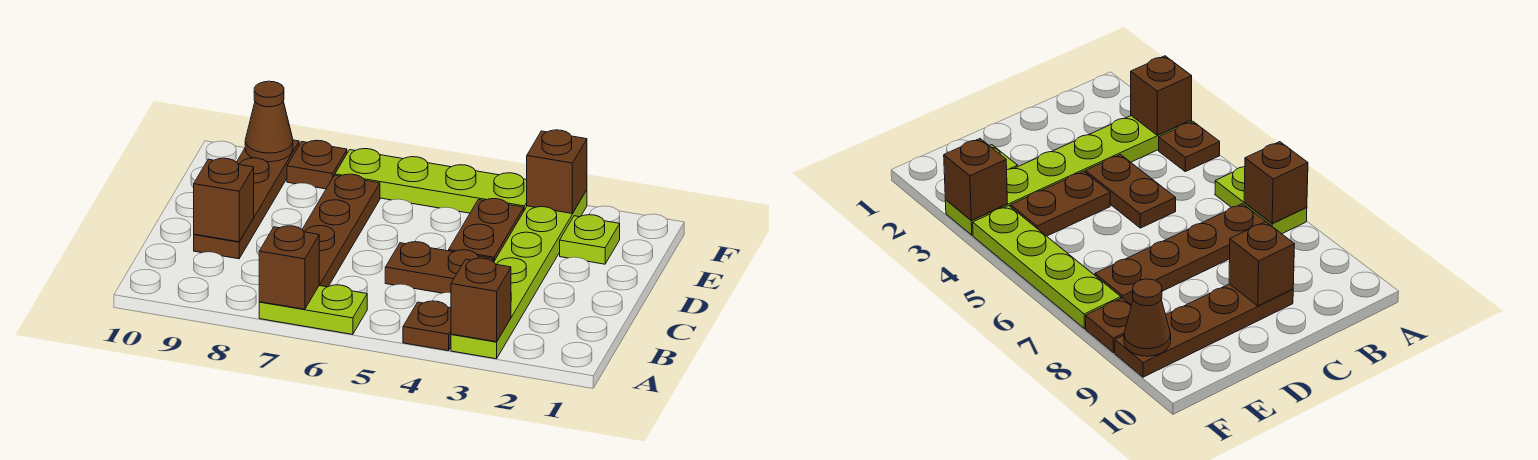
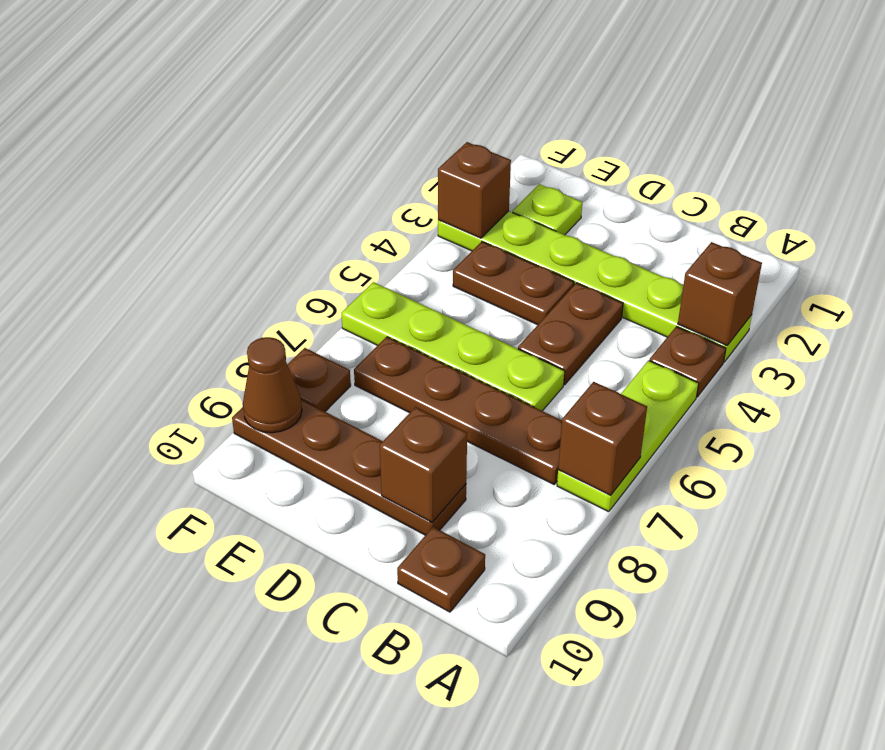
lime plate A6:A7 level 1 -> lime plate A5:A7 level 1
none -> brown plate B10 level 1
lime plate F4:F7 level 1 -> lime plate C6:F6 level 1

